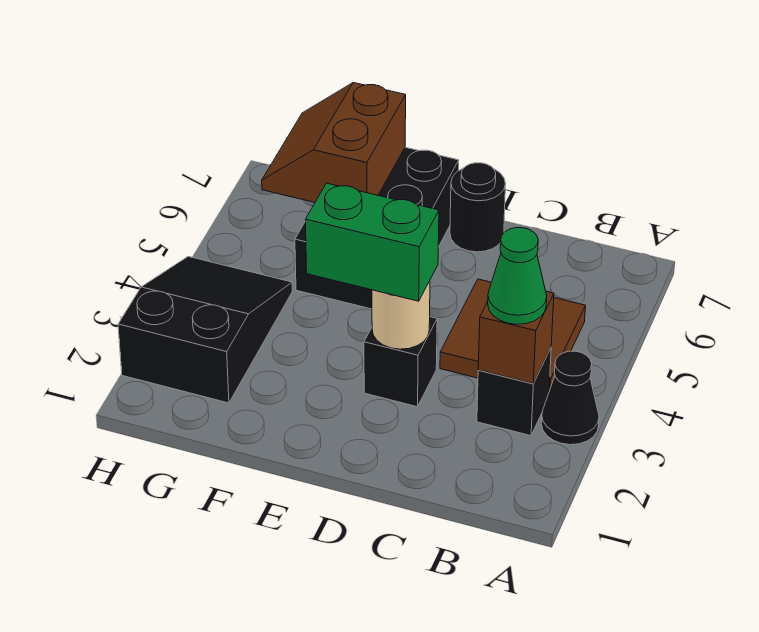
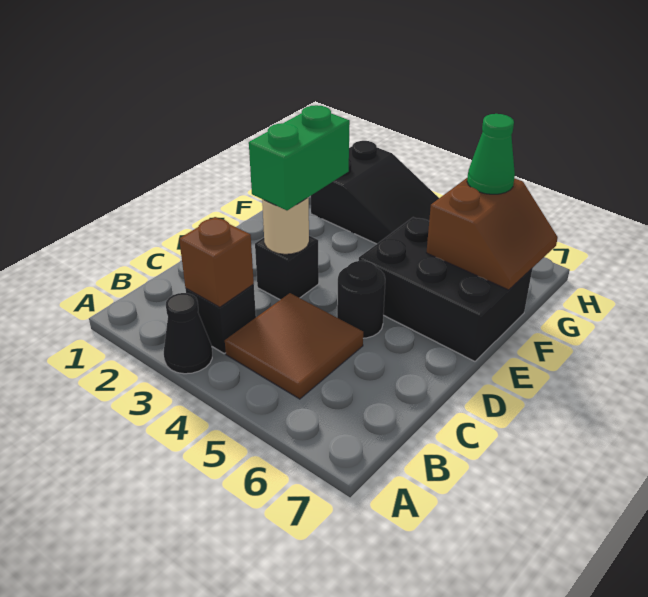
green cone B3 level 3 -> green cone G6 level 3
black round brick D7 level 1 -> black round brick D5 level 1
brown slope F6:G7 level 2 top F -> brown slope F6:G7 level 2 top 6

